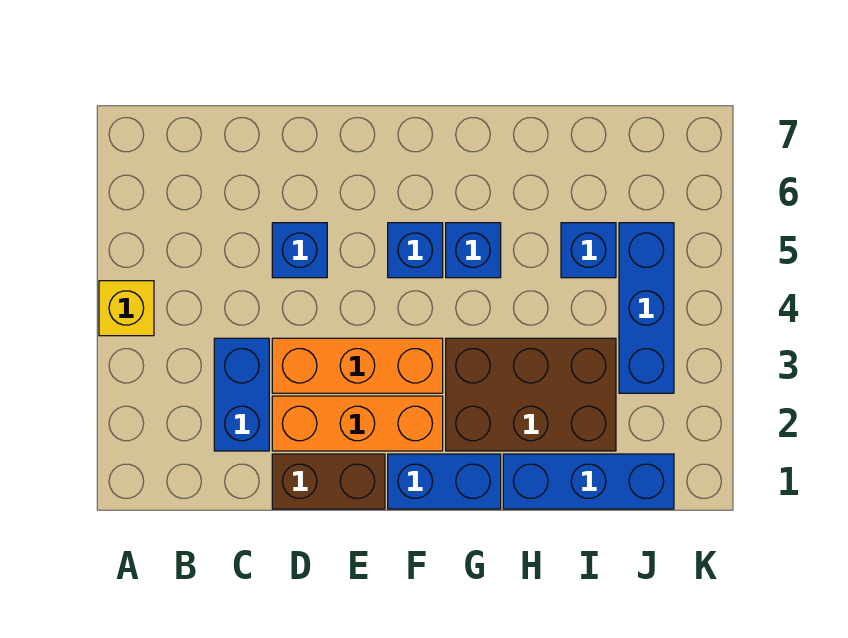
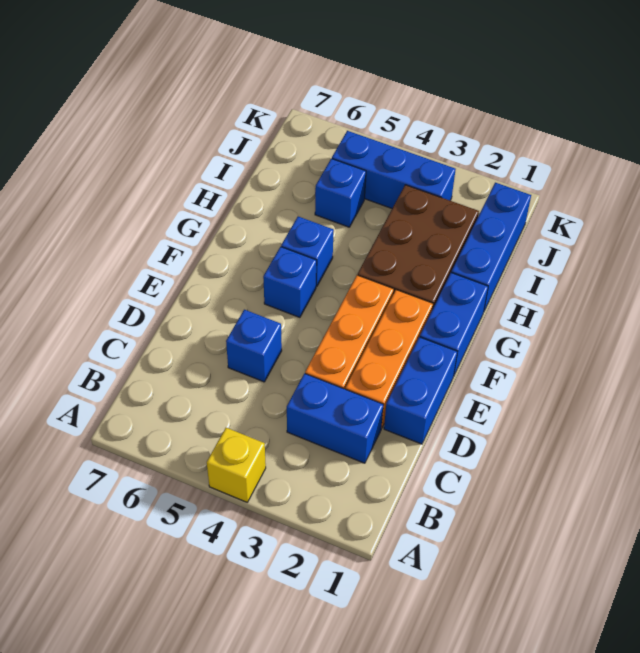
brown brick D1:E1 level 1 -> blue brick D1:E1 level 1

